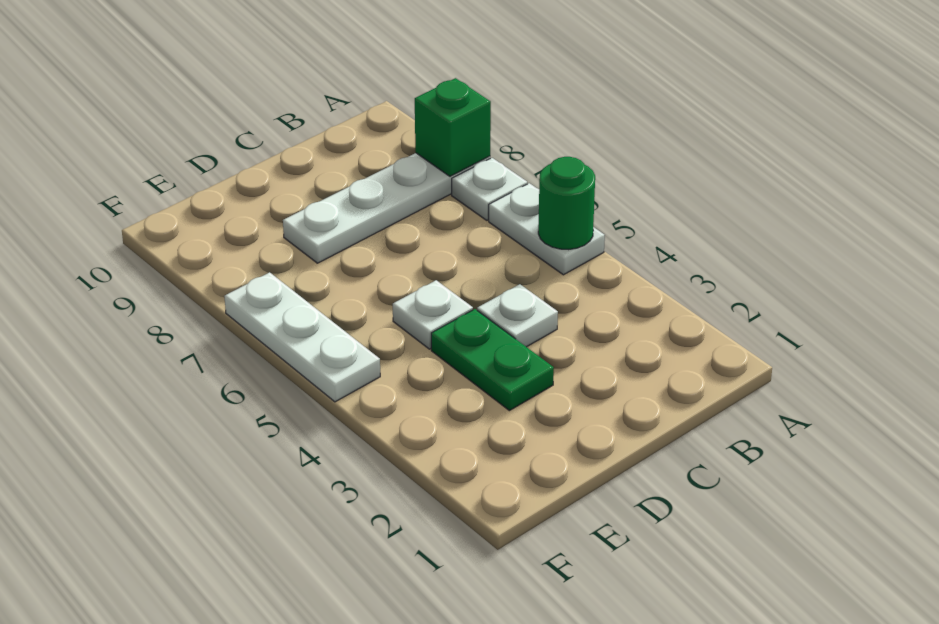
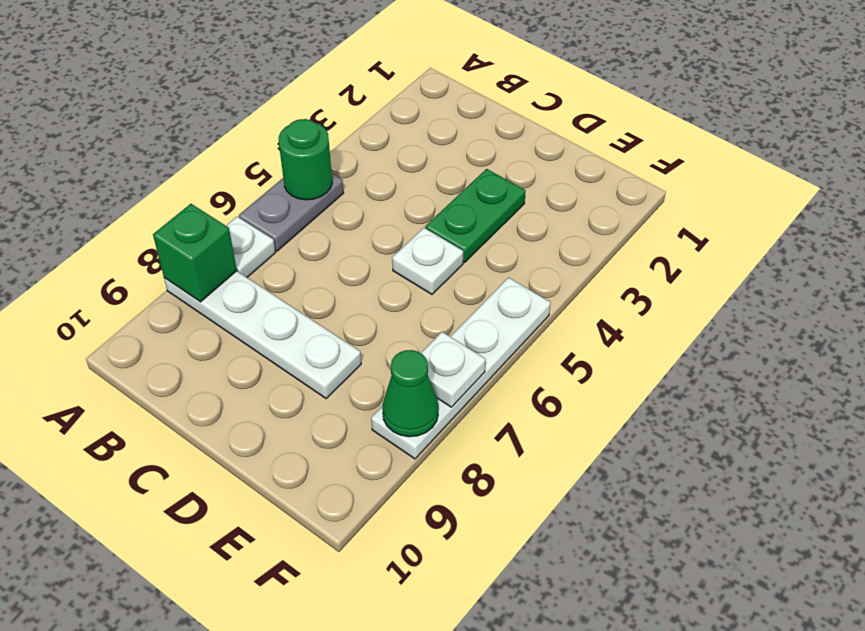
white plate A5:A6 level 1 -> grey plate A5:A6 level 1
white plate C4 level 1 -> white plate F7 level 2
white plate F5:F7 level 1 -> white plate F5:F8 level 1
none -> green cone F8 level 2

